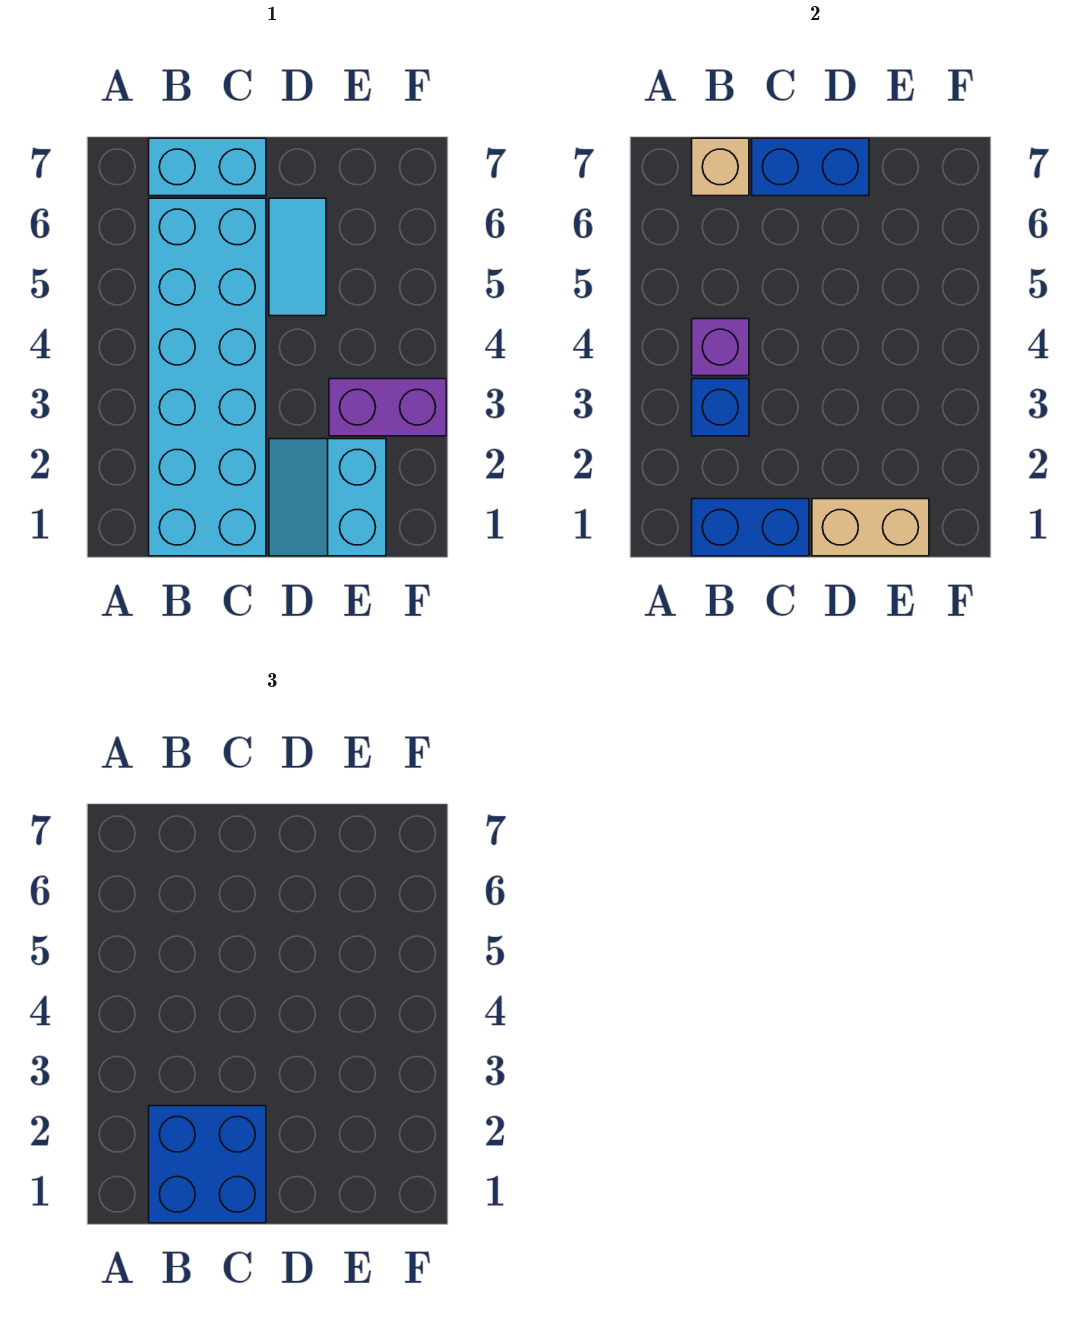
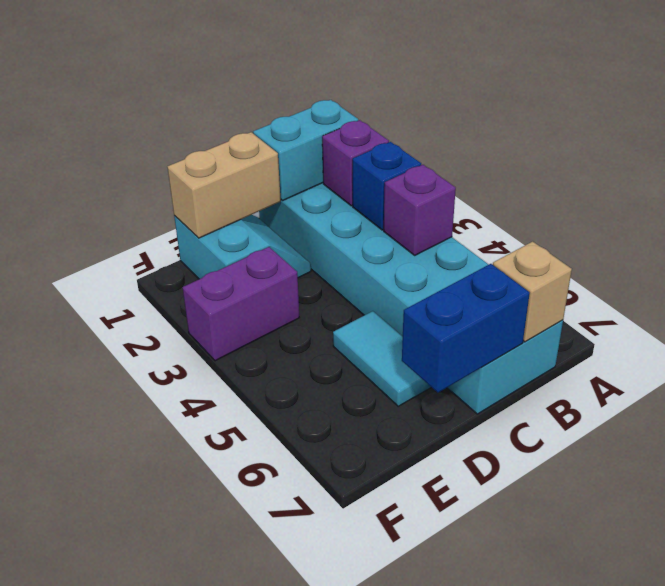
blue brick B1:C1 level 2 -> cyan brick B1:C1 level 2
blue brick B1:C2 level 3 -> none
none -> purple brick B2 level 2

